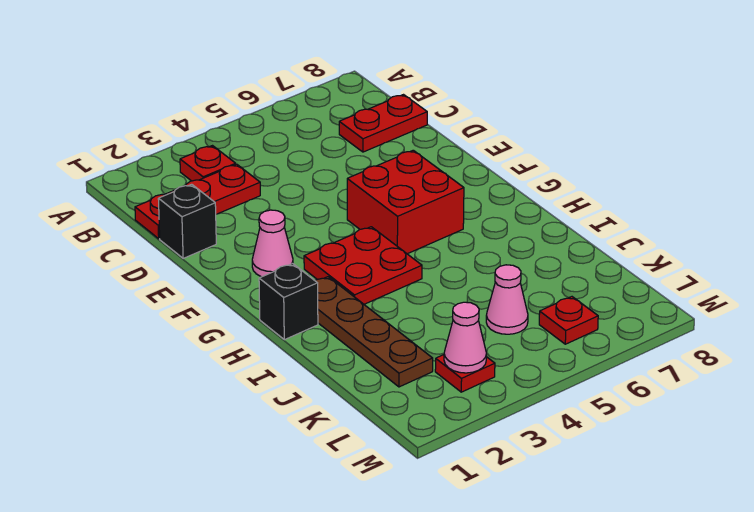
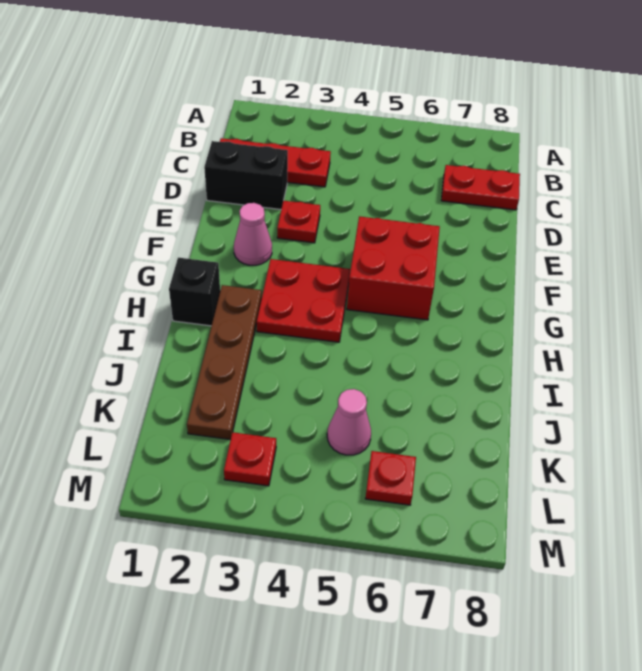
red plate B3 level 1 -> red plate E3 level 1
black brick D1 level 1 -> black brick D1:D2 level 1
pink cone L3 level 2 -> none

